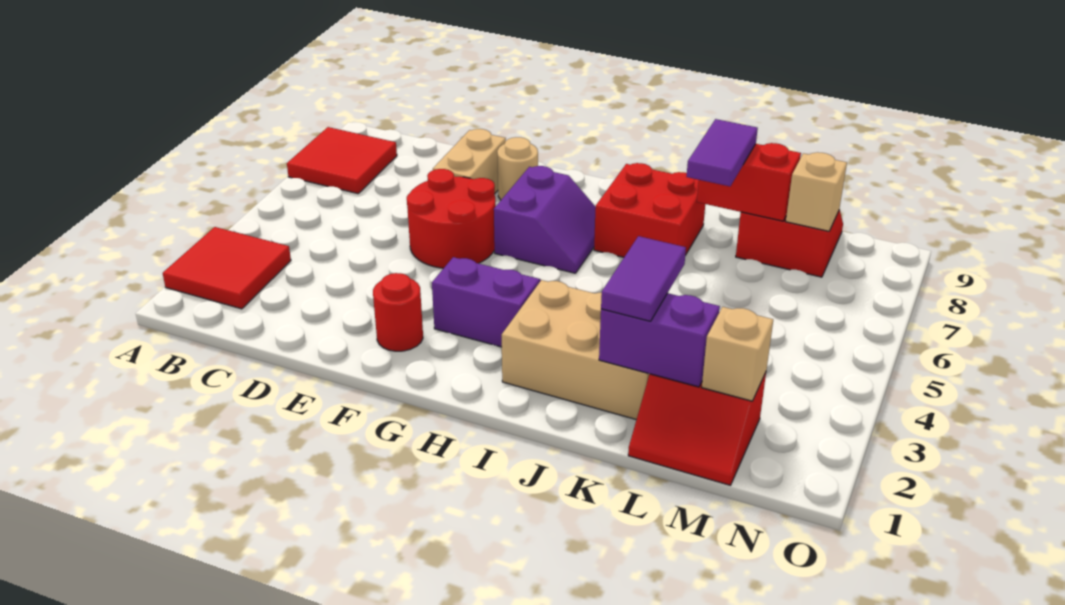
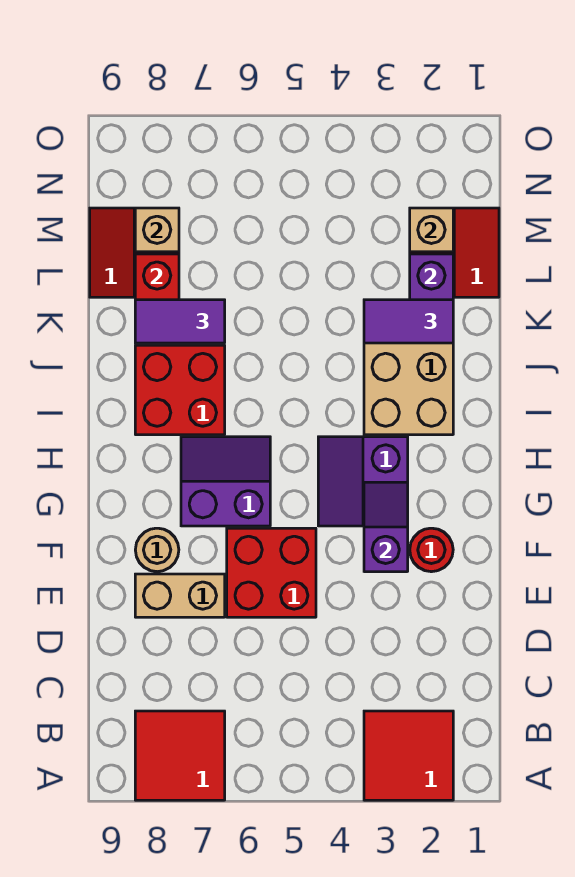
red round brick E5:F6 level 1 -> red brick E5:F6 level 1
none -> purple slope F3:G3 level 2 top F

